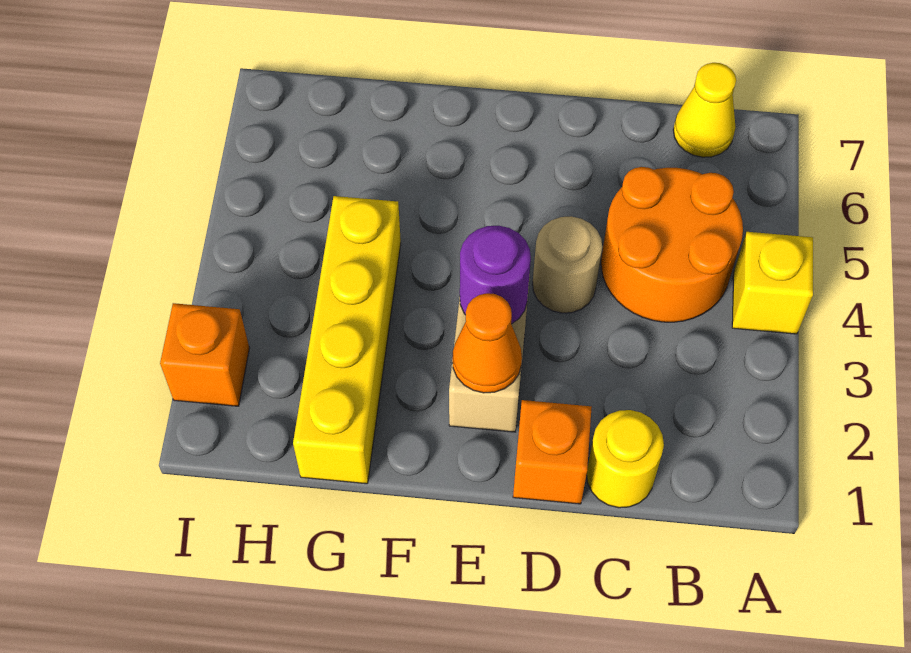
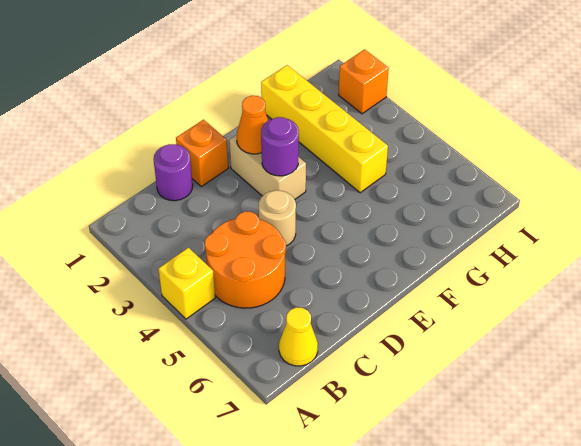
yellow round brick C1 level 1 -> purple round brick C1 level 1

